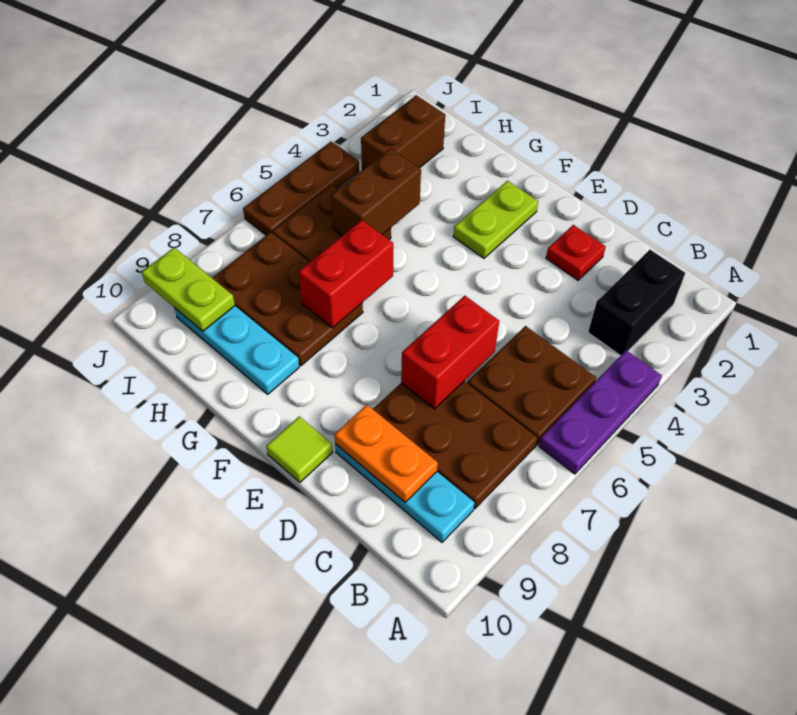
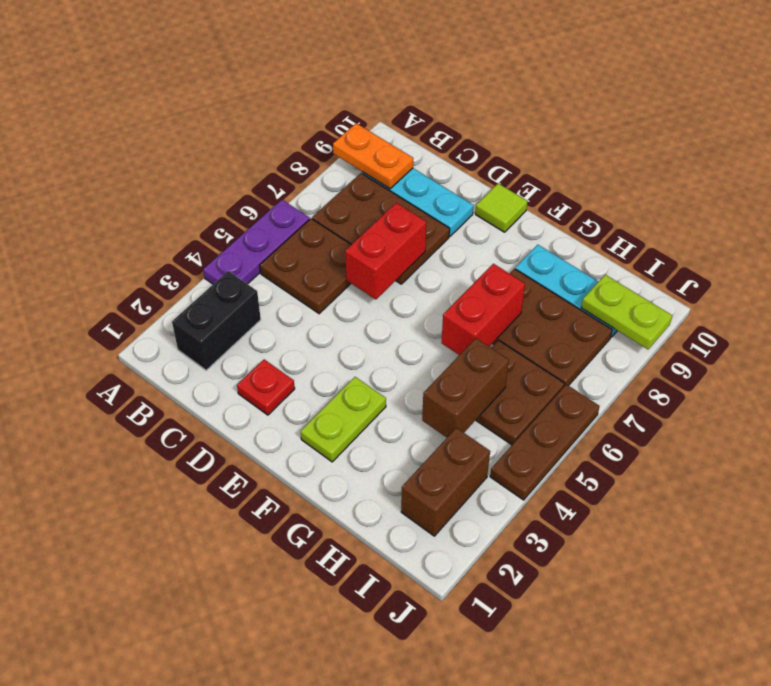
orange plate C9:D9 level 2 -> orange plate A9:B9 level 2

